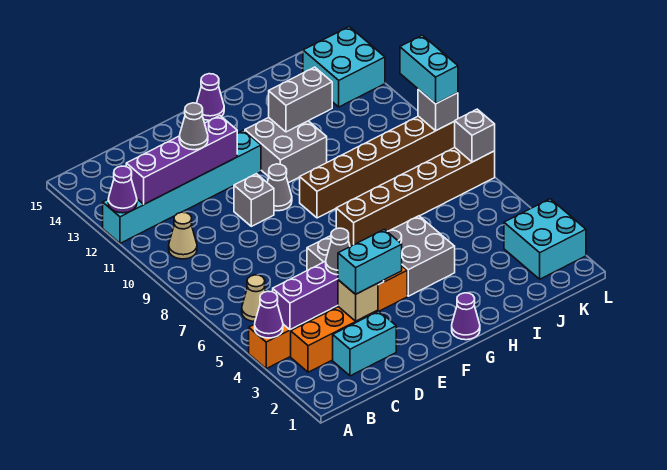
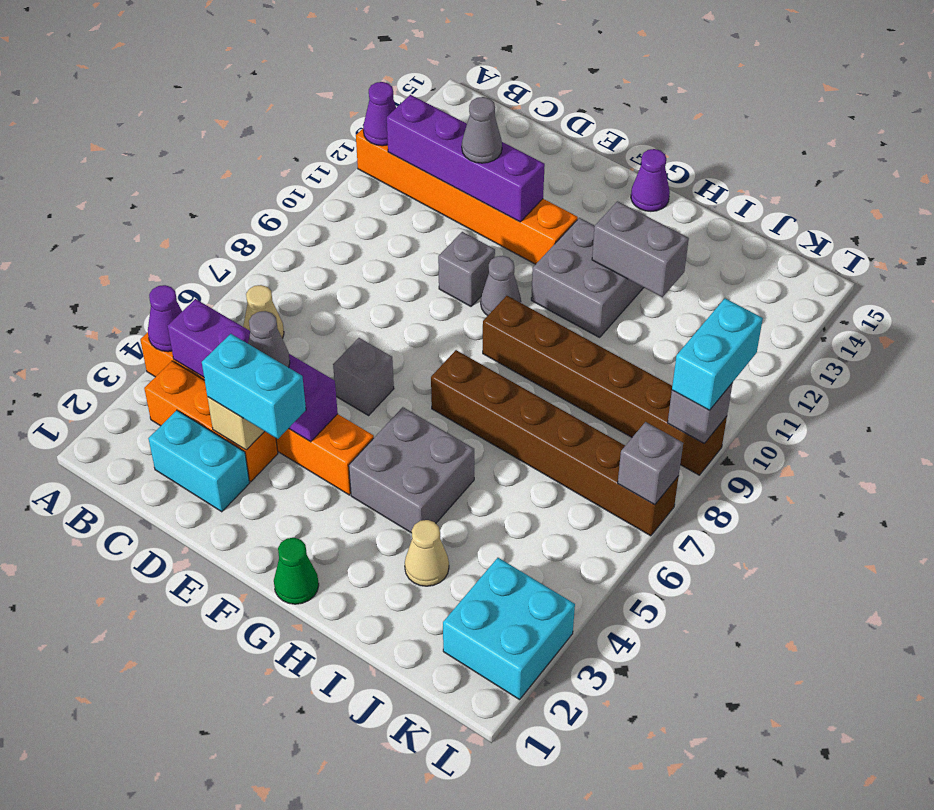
cyan brick A12:F12 level 1 -> orange brick A12:F12 level 1
tan cone B10 level 1 -> tan cone I3 level 1
purple cone G1 level 1 -> green cone G1 level 1
cyan brick K13:L14 level 1 -> none

